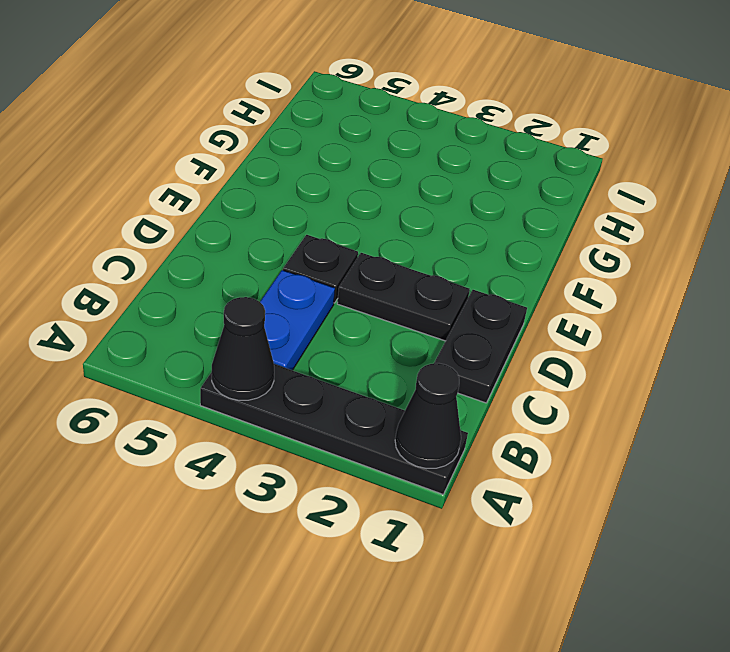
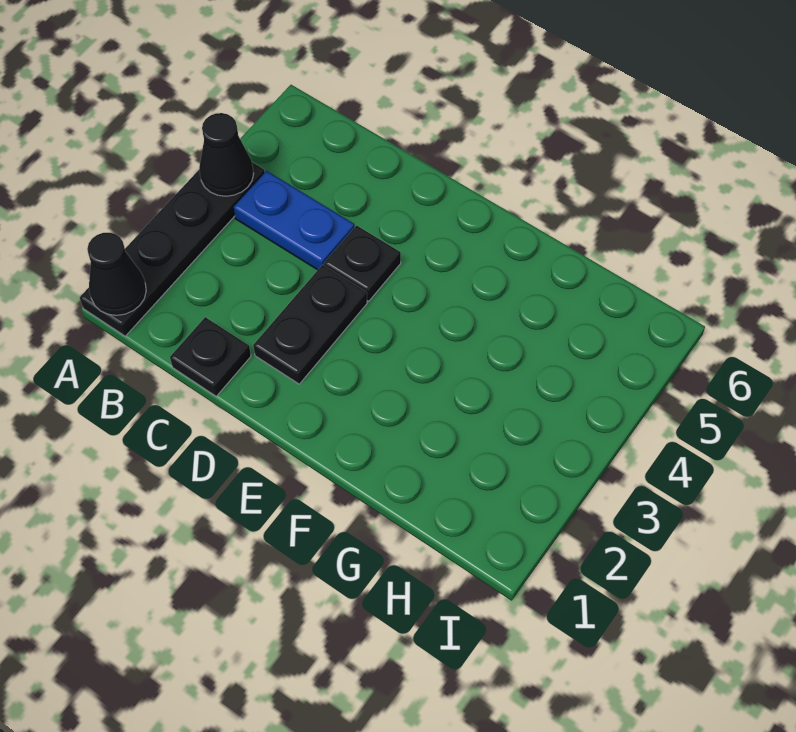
black plate C1:D1 level 1 -> black plate C1 level 1

